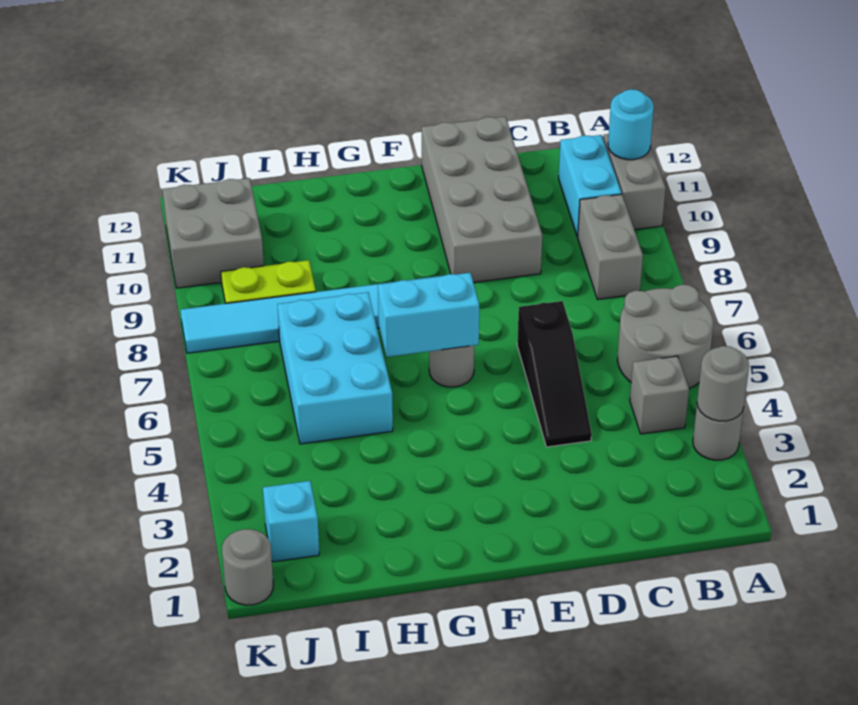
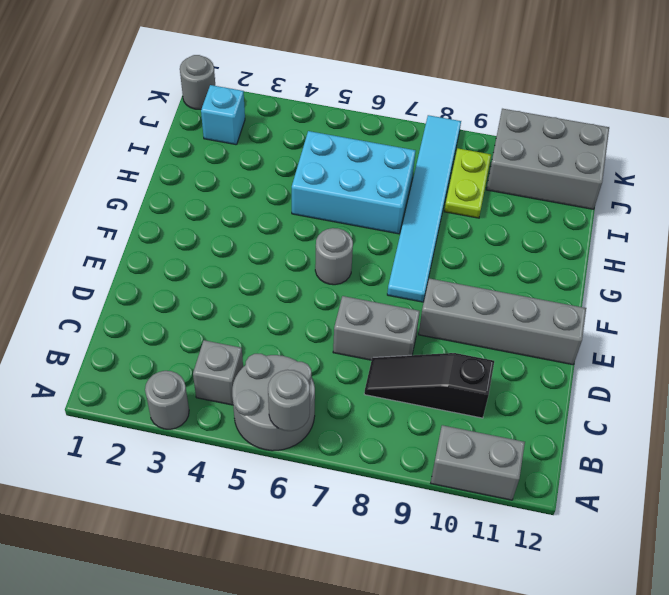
grey round brick A3 level 2 -> grey round brick A6 level 2
cyan round brick A11 level 2 -> none
grey brick B8:B9 level 1 -> grey brick D7:D8 level 1
cyan brick B10:B11 level 1 -> none
black slope D4:D6 level 1 top 6 -> black slope C8:C10 level 1 top 10
grey brick D9:E12 level 1 -> grey brick E9:E12 level 1
cyan brick F6:G6 level 2 -> none
grey brick J10:K11 level 1 -> grey brick J10:K12 level 1

